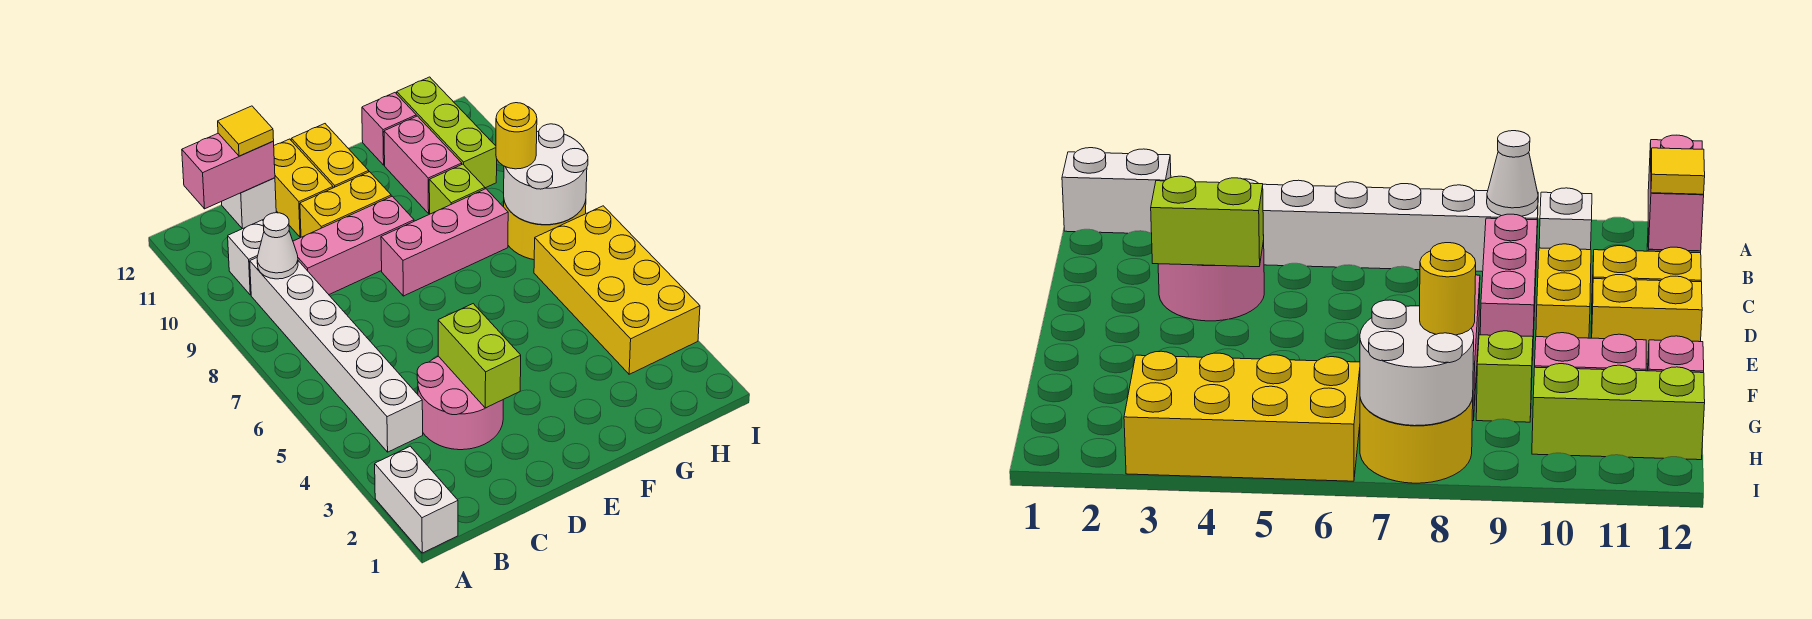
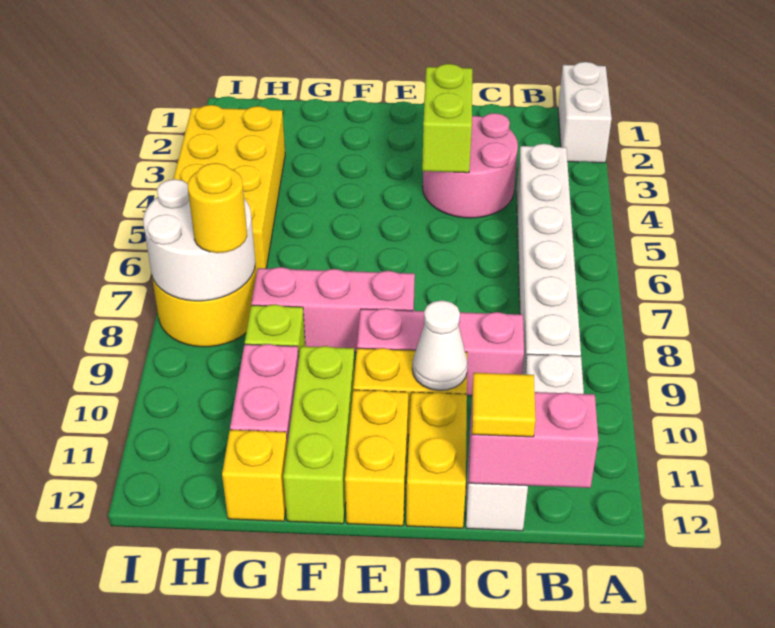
white cone B9 level 2 -> white cone D10 level 2
pink brick G12 level 1 -> yellow brick G12 level 1
lime brick H10:H12 level 1 -> lime brick F10:F12 level 1

